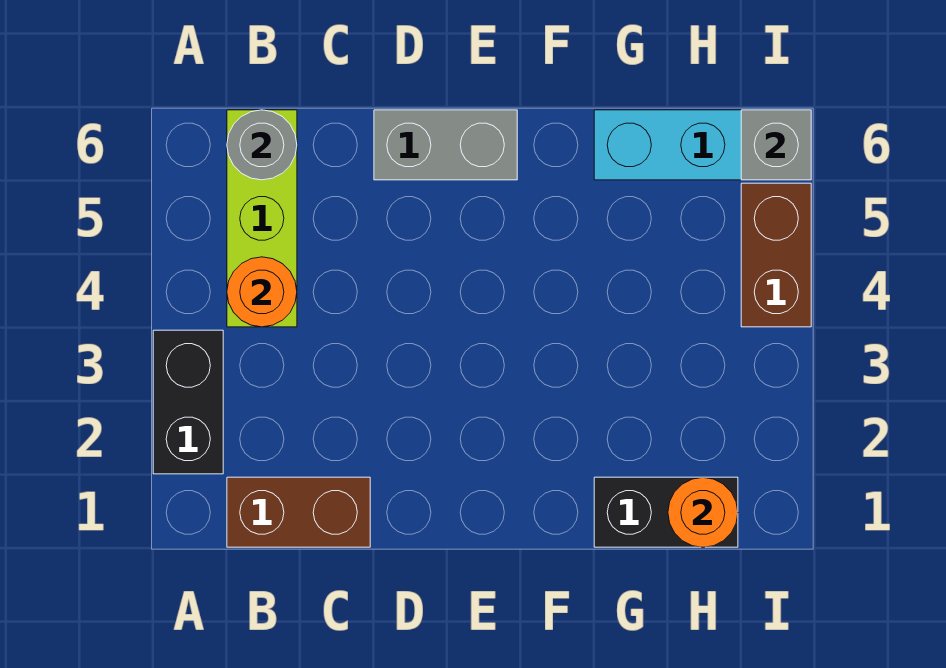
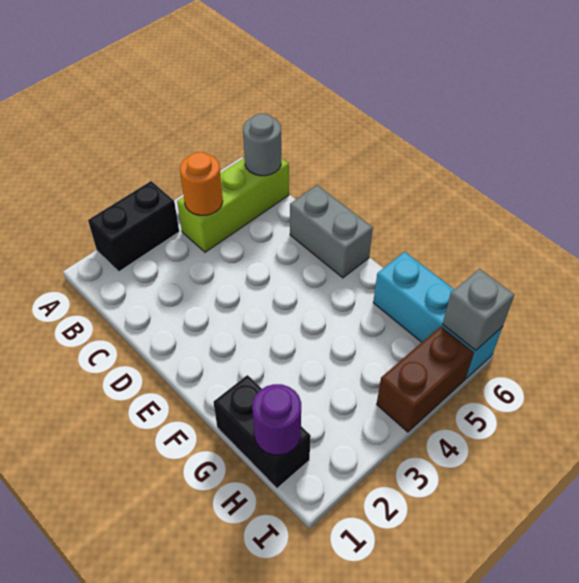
brown brick B1:C1 level 1 -> none
orange round brick H1 level 2 -> purple round brick H1 level 2

